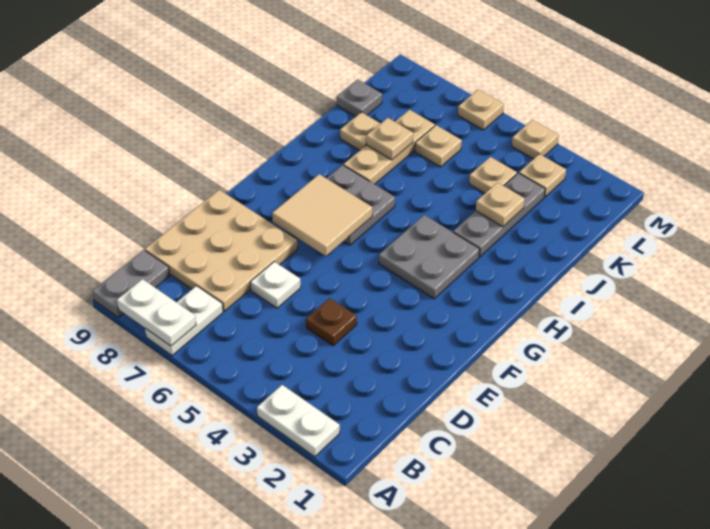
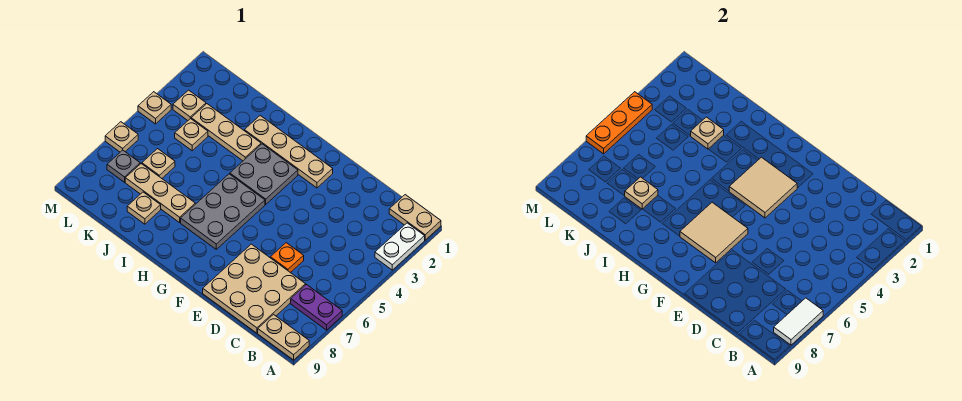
none -> tan plate A1:B1 level 1
white plate A7:B7 level 1 -> purple plate A7:B7 level 1
white plate A7:A8 level 2 -> white tile A7:A8 level 2
grey plate A9:B9 level 1 -> tan plate A9:B9 level 1
brown plate D4 level 1 -> none
white plate D6 level 1 -> orange plate D6 level 1
none -> tan plate F2:I2 level 1
none -> tan tile F3:G4 level 2
grey plate G6:H7 level 1 -> grey plate G5:H7 level 1
grey plate I3:K3 level 1 -> tan plate I3:K3 level 1
grey plate K9 level 1 -> grey plate L7 level 1
none -> orange plate M4:M6 level 2

